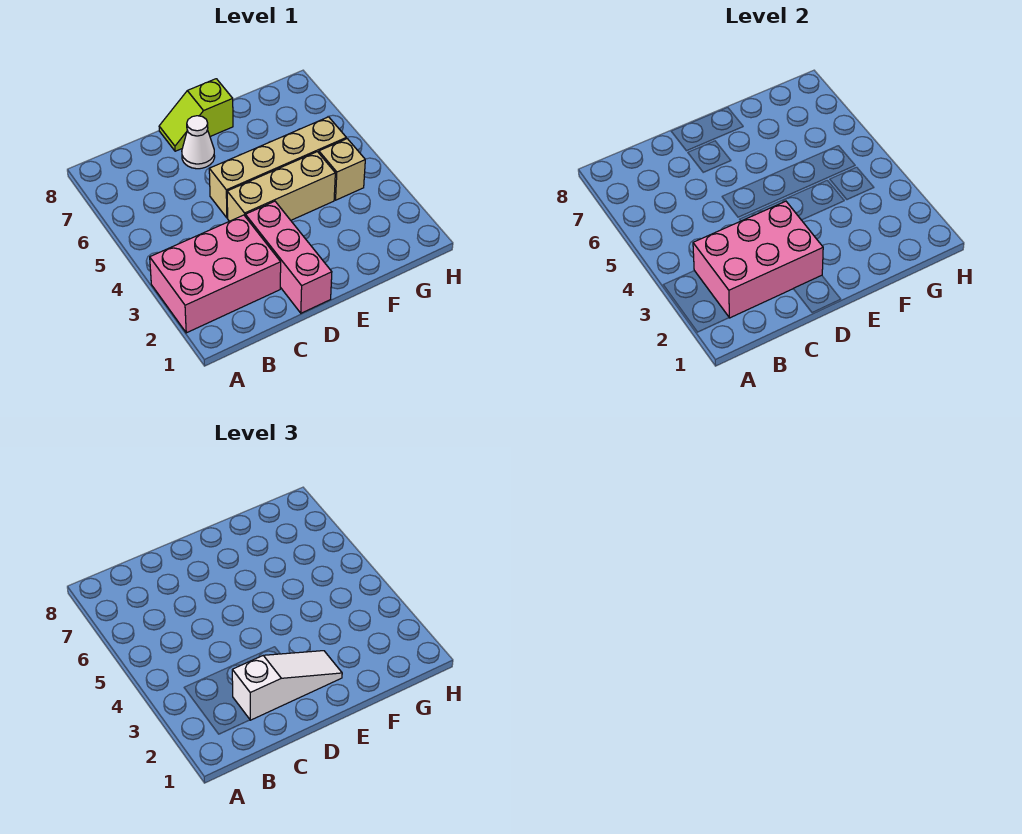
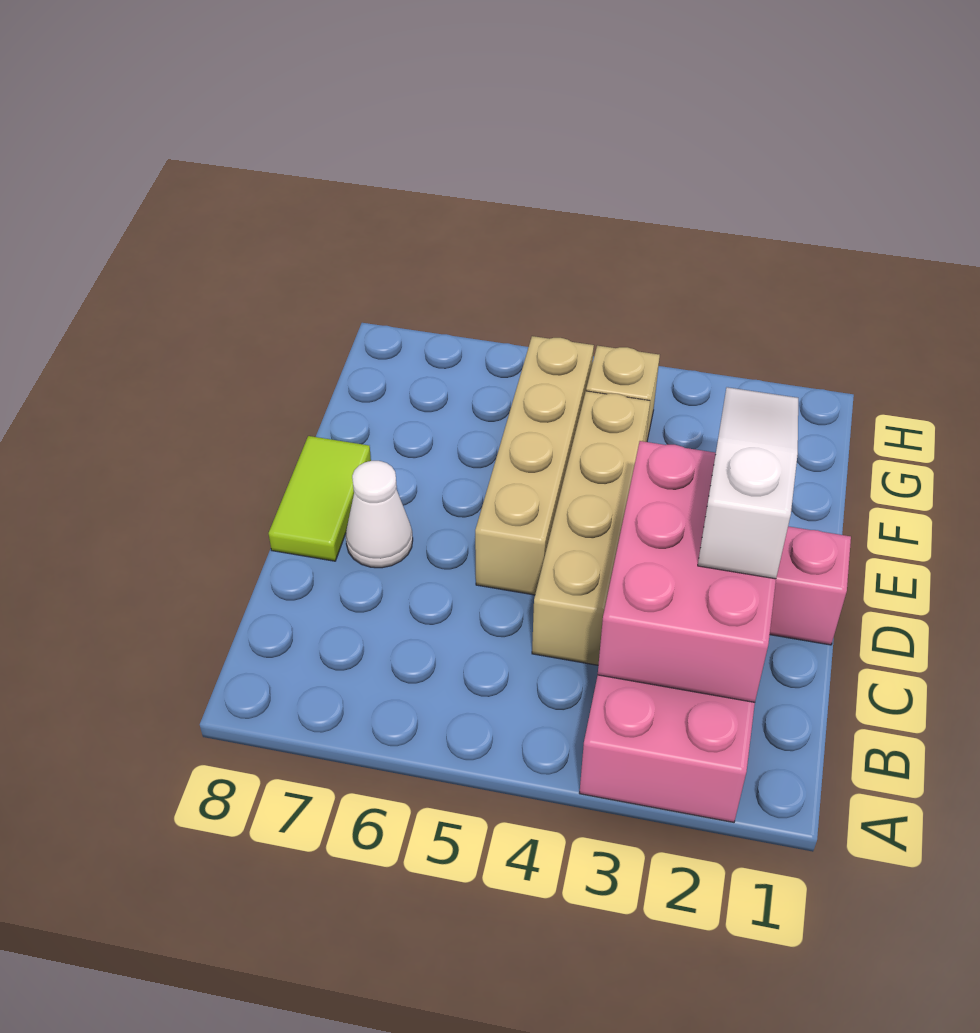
tan brick D4:F4 level 1 -> tan brick C4:F4 level 1
lime slope D8:E8 level 1 top E -> lime tile D8:E8 level 1

